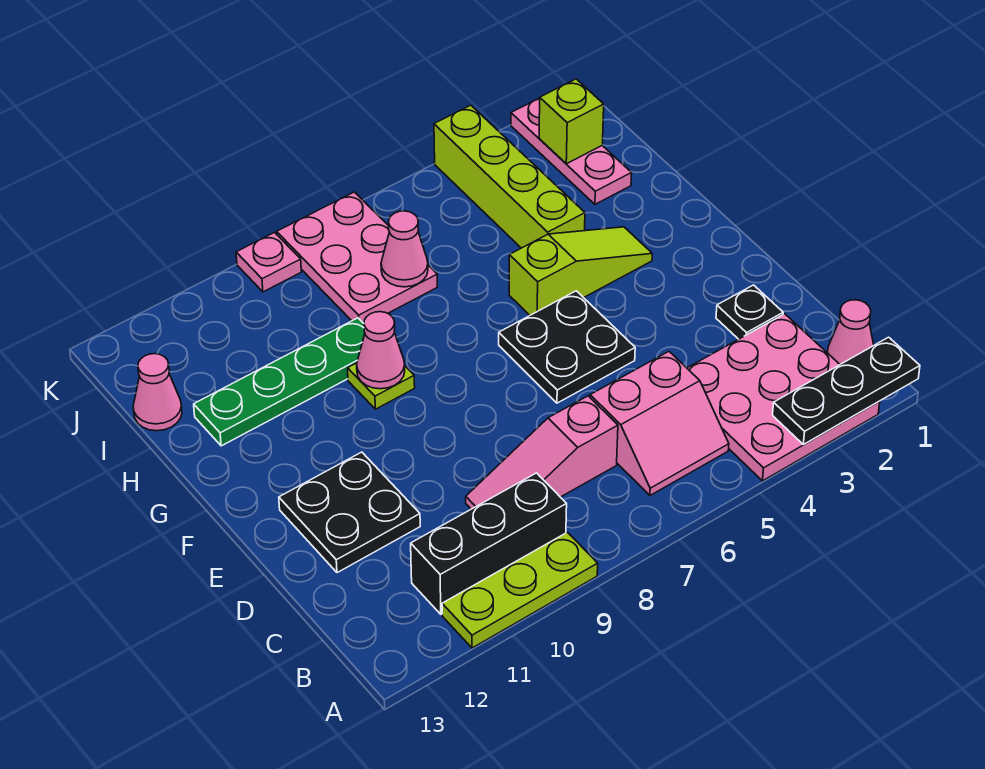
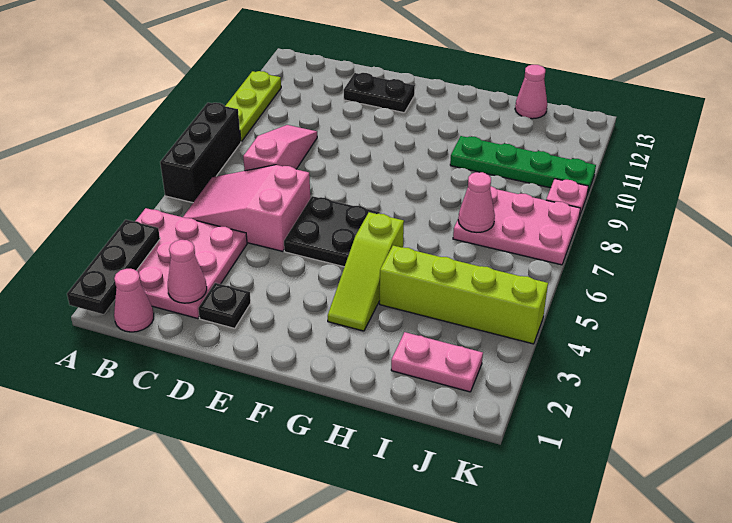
pink slope B5:C6 level 1 top C -> pink slope B5:D6 level 1 top D
black brick B9:B11 level 1 -> black brick A6:A8 level 1
black plate D11:E12 level 1 -> black plate D12:E12 level 1
lime plate G9 level 1 -> none
pink cone G9 level 2 -> pink cone C2 level 2
green plate H9:H12 level 1 -> green plate H10:K10 level 1
pink plate I2:K2 level 1 -> pink plate I2:J2 level 1
lime brick J2 level 2 -> none

